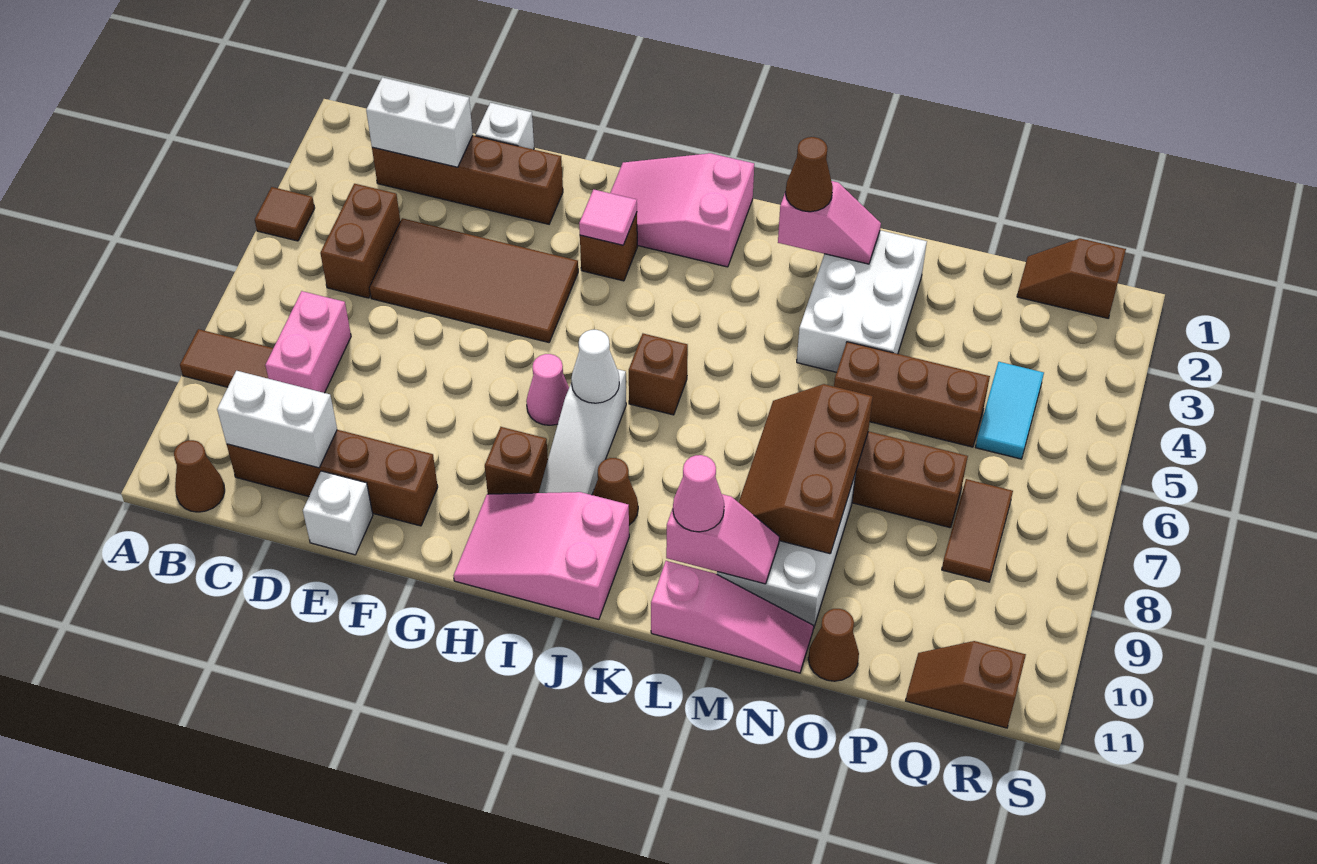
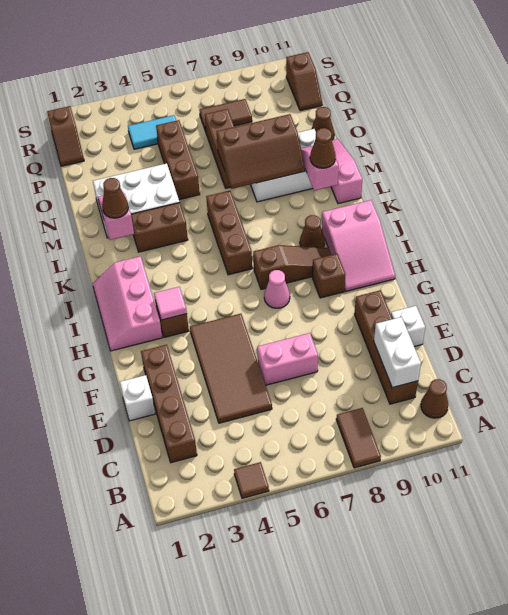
white brick C2:D2 level 2 -> none
brown brick C4:C5 level 1 -> brown brick L3:L4 level 1
pink brick C7:C8 level 1 -> pink brick E6:E7 level 1
pink slope H1:J2 level 1 top J -> pink slope H1:J2 level 1 top 2
white slope I7:I9 level 1 top 7 -> brown slope I7:I9 level 1 top 7
white cone I7 level 2 -> none
brown brick J6 level 1 -> brown brick J6:L6 level 1
pink cone L10 level 3 -> brown cone L10 level 3

